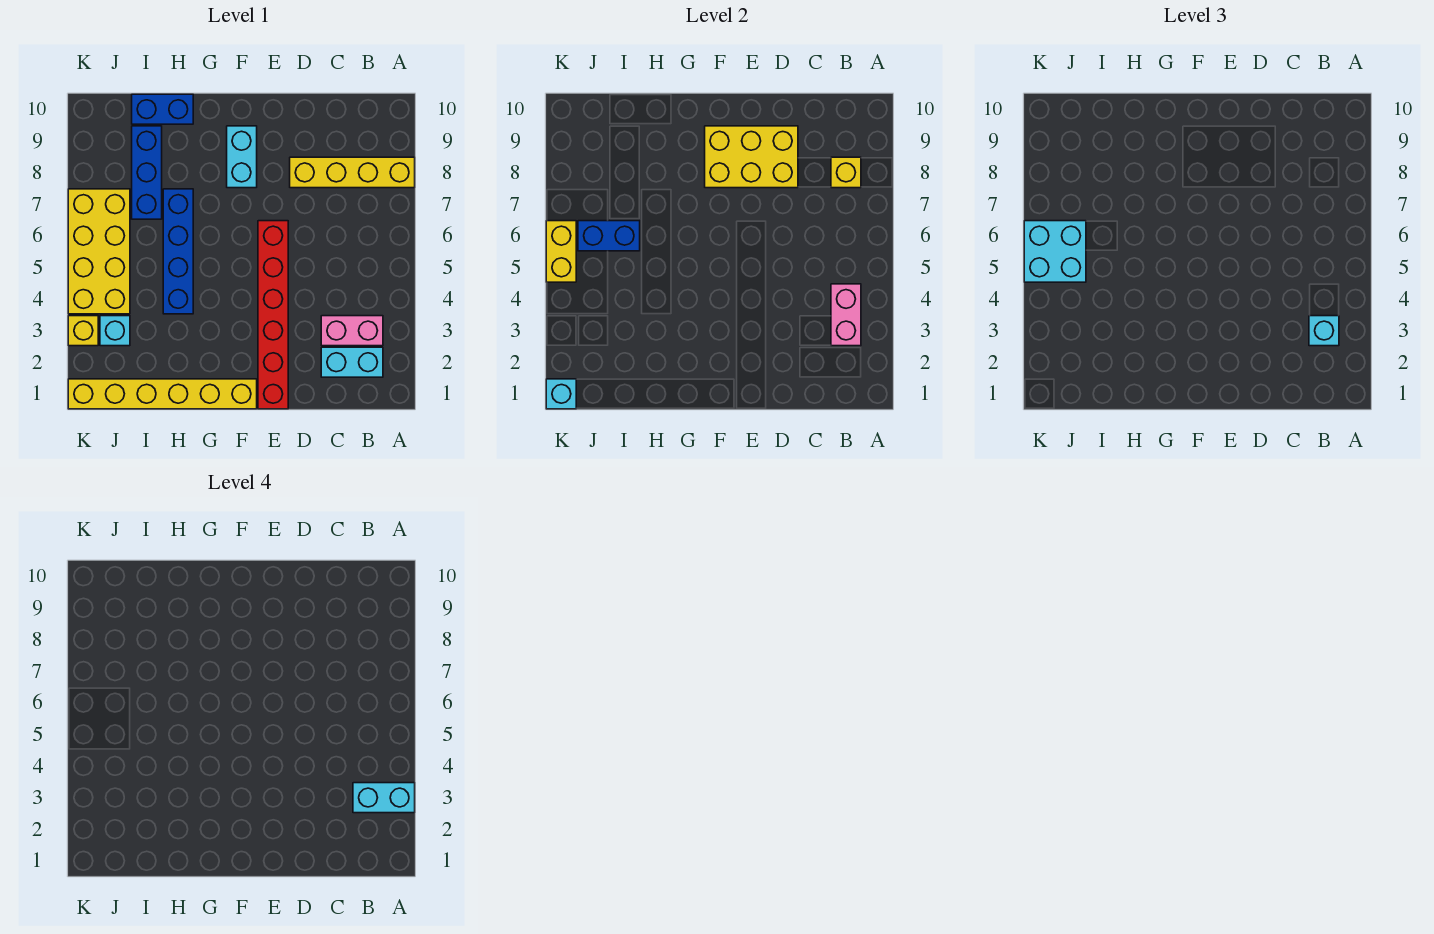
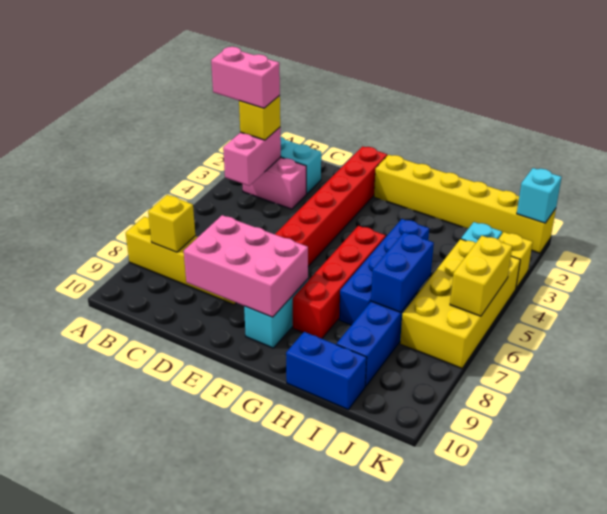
cyan brick A3:B3 level 4 -> pink brick A3:B3 level 4
cyan brick B3 level 3 -> yellow brick B3 level 3
yellow brick D8:F9 level 2 -> pink brick D8:F9 level 2
none -> red brick G5:G8 level 1
blue brick I6:J6 level 2 -> blue brick I6:I7 level 2
cyan brick J5:K6 level 3 -> none

